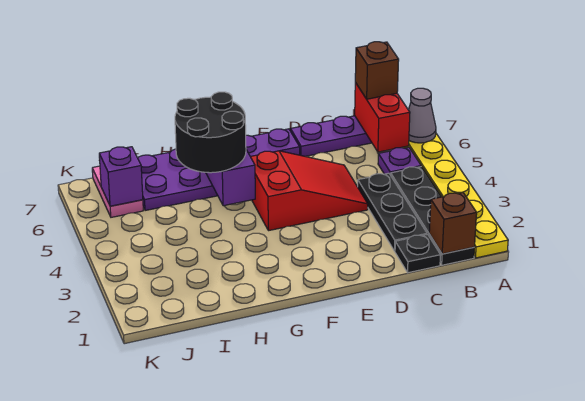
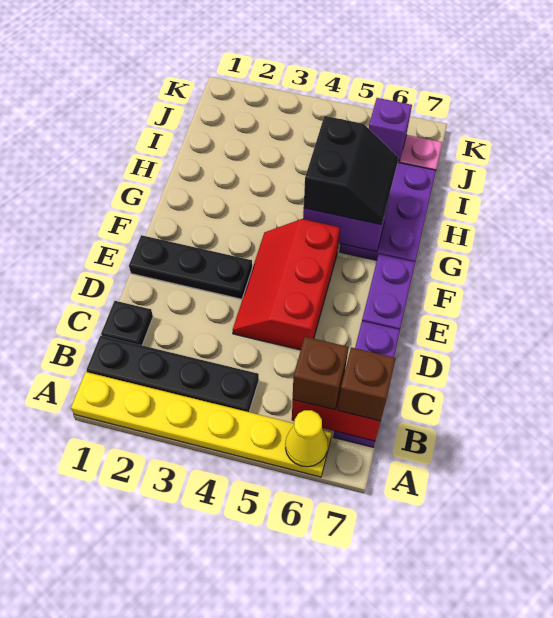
grey cone A6 level 2 -> yellow cone A6 level 2
brown brick B1 level 2 -> brown brick B6 level 3
purple plate B5 level 1 -> none
black plate C2:C4 level 1 -> black plate E1:E3 level 1
red slope D4:F5 level 1 top F -> red slope D4:F5 level 1 top 5
black round brick G5:H6 level 3 -> black slope G5:H6 level 3 top 5

